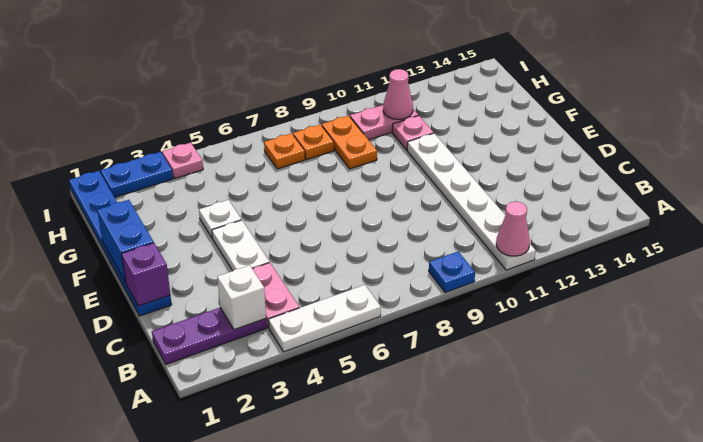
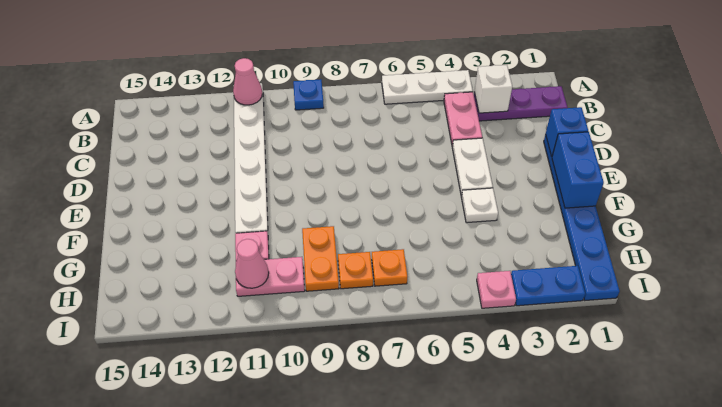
purple brick D1 level 2 -> blue brick D1 level 2

